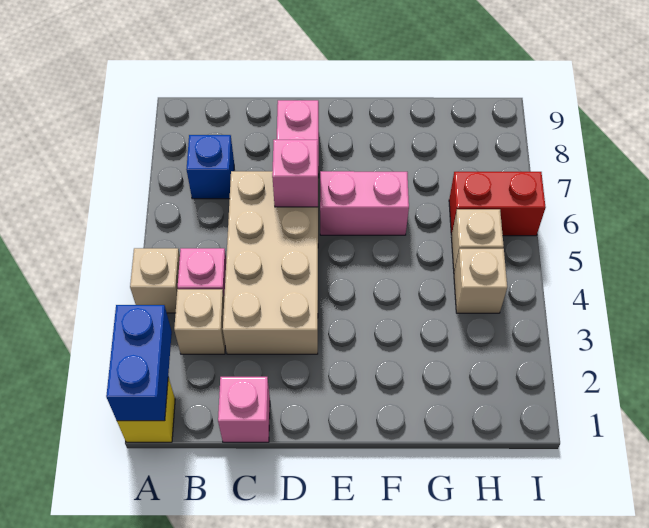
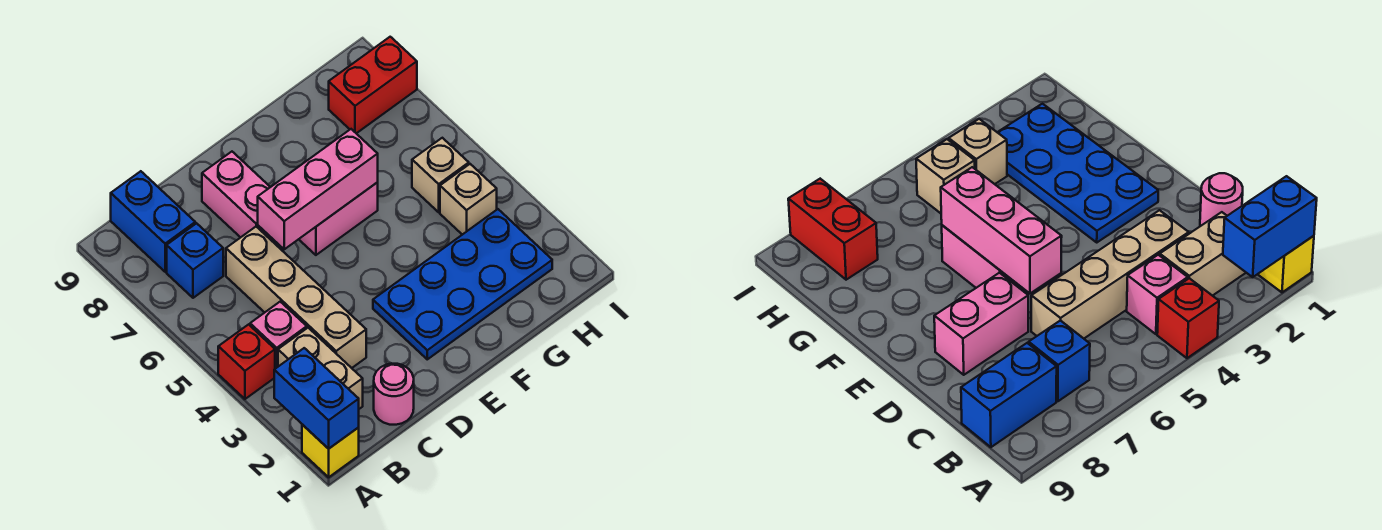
tan brick A4 level 1 -> red brick A4 level 1
tan brick B3 level 1 -> tan brick B2:B3 level 1
none -> blue brick B8:B9 level 1
pink brick C1 level 1 -> pink round brick C1 level 1
tan brick C3:D6 level 1 -> tan brick C3:C6 level 1
pink brick D6 level 2 -> pink brick D6:F6 level 2
none -> blue plate E2:H3 level 1
red brick H6:I6 level 1 -> red brick H8:I8 level 1

